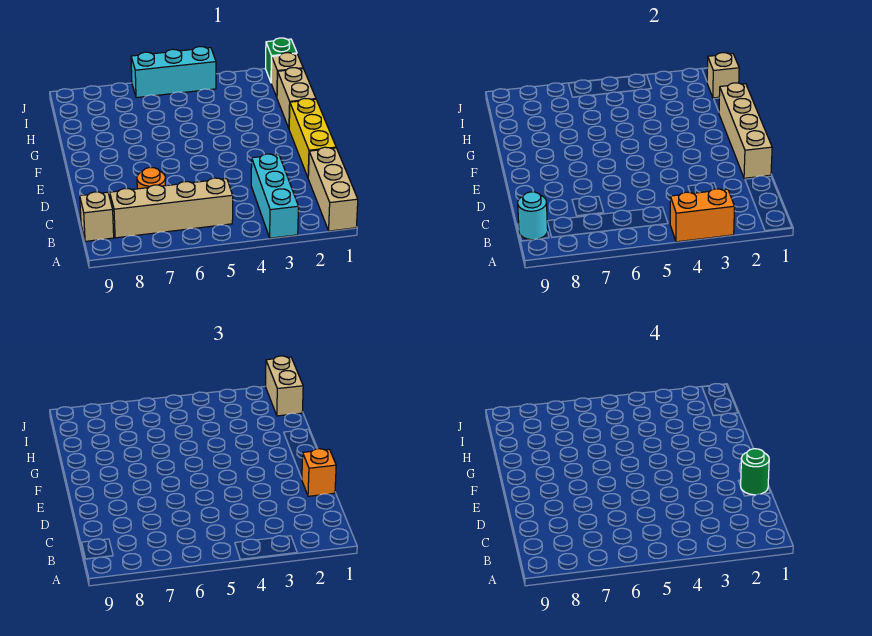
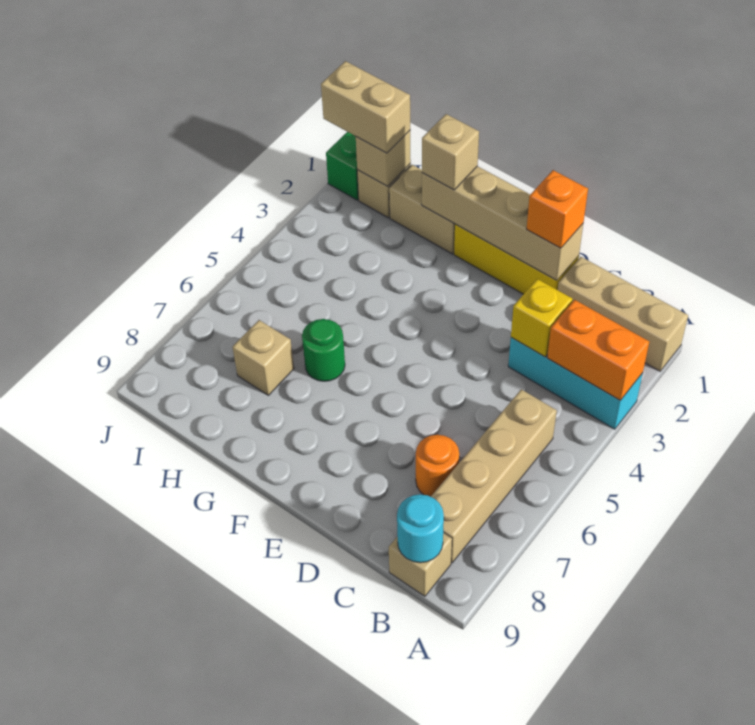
orange brick A3:A4 level 2 -> orange brick A3:B3 level 2
none -> yellow brick C3 level 2
green round brick D1 level 4 -> green round brick G6 level 1
none -> tan brick G1 level 3
none -> tan brick H7 level 1
cyan brick J4:J6 level 1 -> none

